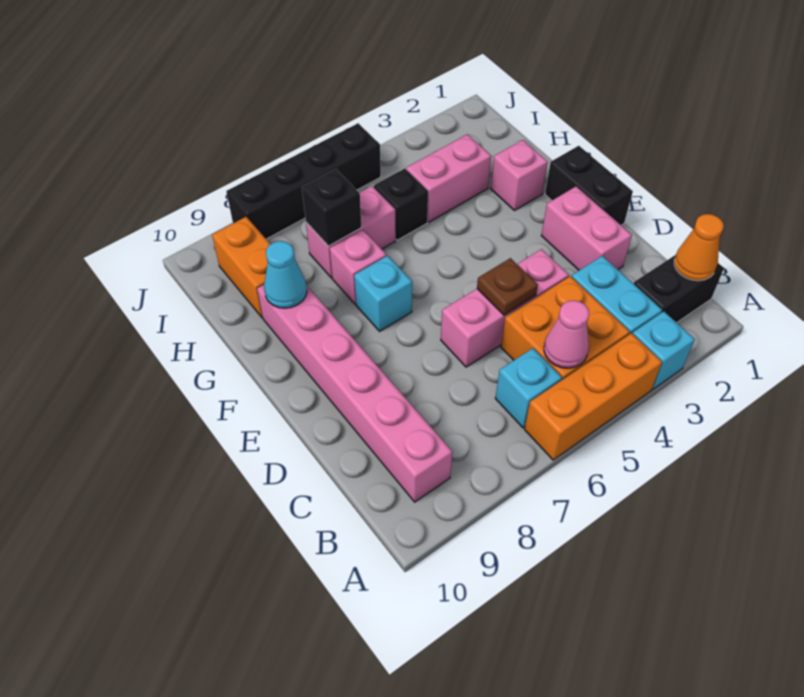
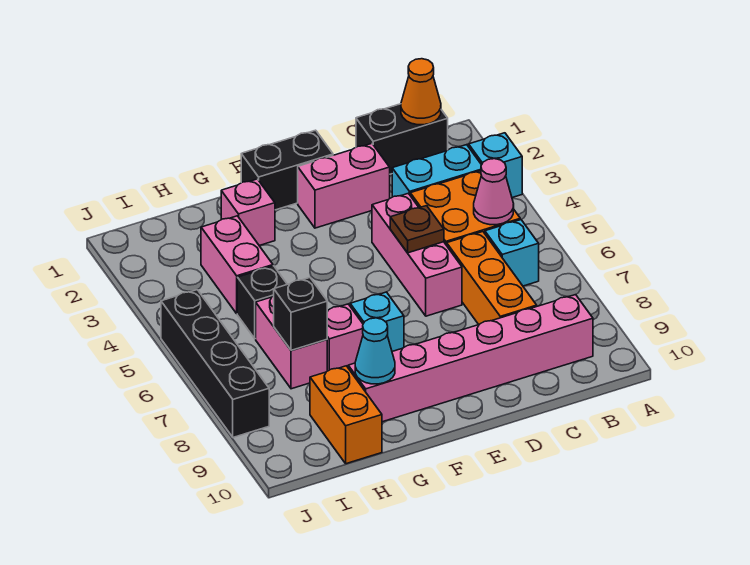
orange brick A4:A6 level 1 -> orange brick C6:C8 level 1
black brick B1:B2 level 1 -> black brick B1:C1 level 1
orange brick H9:I9 level 1 -> orange brick H9:H10 level 1

